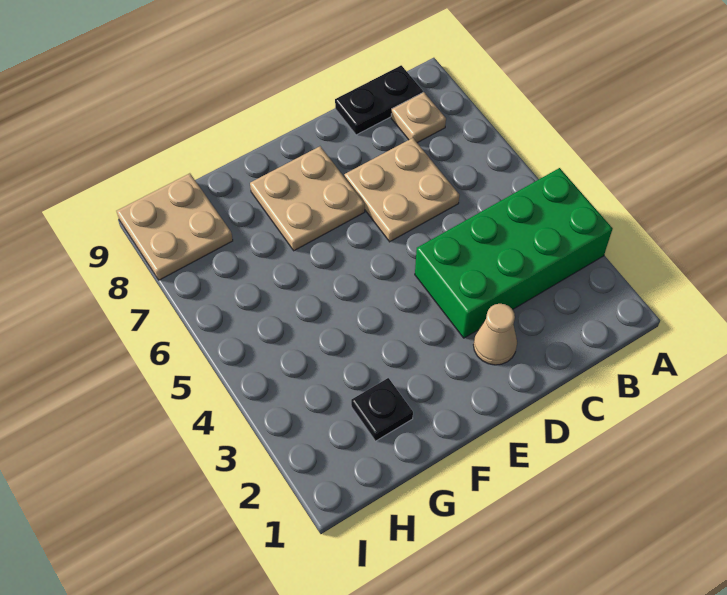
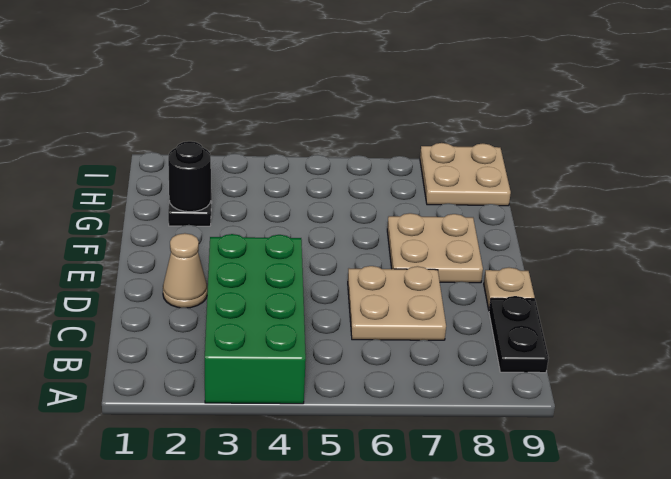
tan plate B8 level 1 -> tan plate D9 level 1
none -> black round brick G2 level 2

